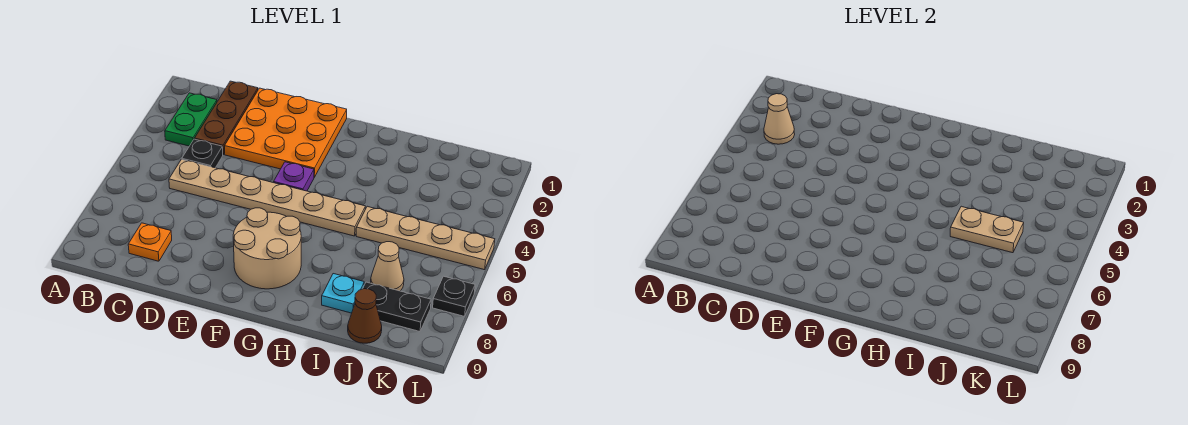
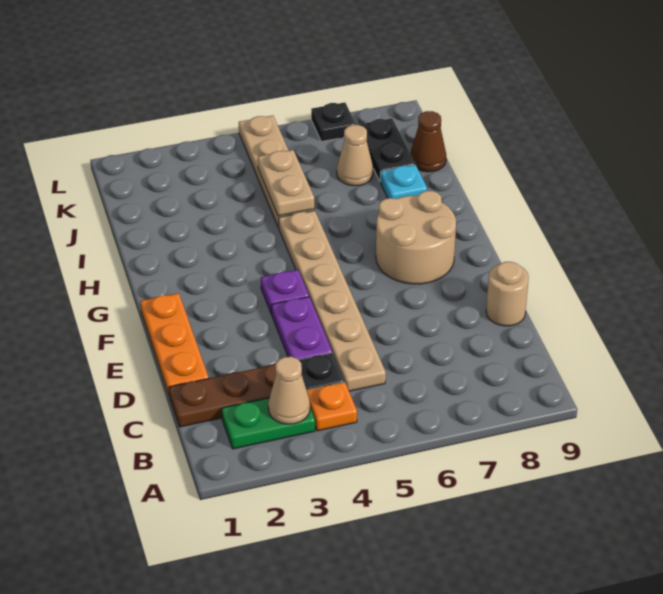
orange plate C8 level 1 -> orange plate B4 level 1
orange plate D1:F3 level 1 -> orange plate D1:F1 level 1
none -> purple plate D4:E4 level 1
none -> tan round brick D9 level 1

